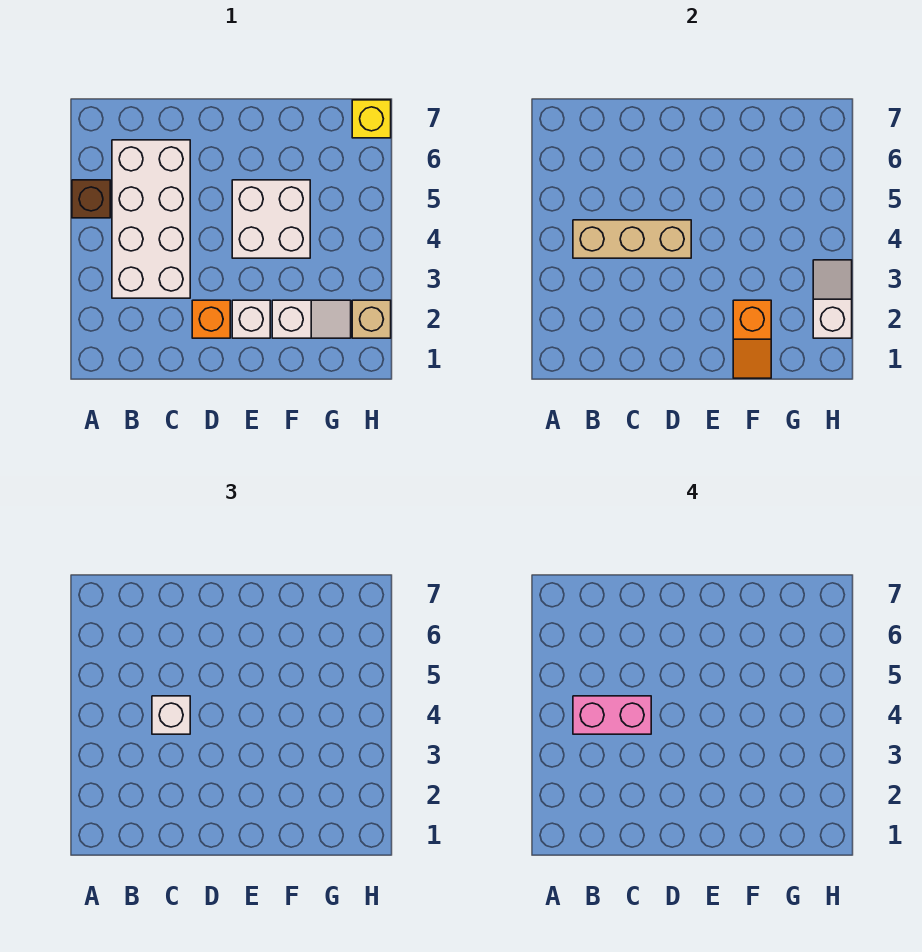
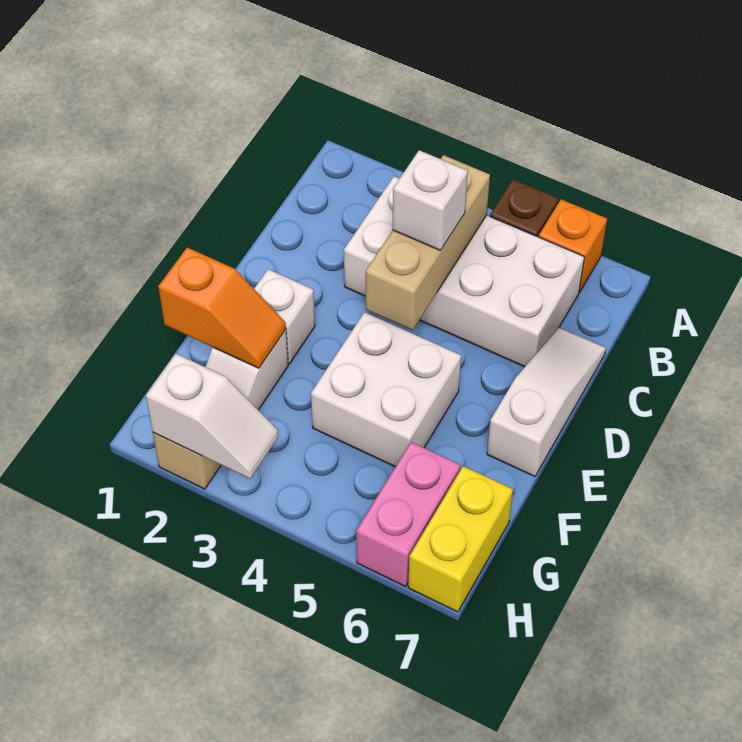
pink brick B4:C4 level 4 -> pink brick G6:H6 level 1
none -> white slope C7:E7 level 1 top E
orange brick D2 level 1 -> orange brick A6 level 1
orange slope F1:F2 level 2 top 2 -> orange slope F1:F2 level 2 top 1
yellow brick H7 level 1 -> yellow brick G7:H7 level 1

